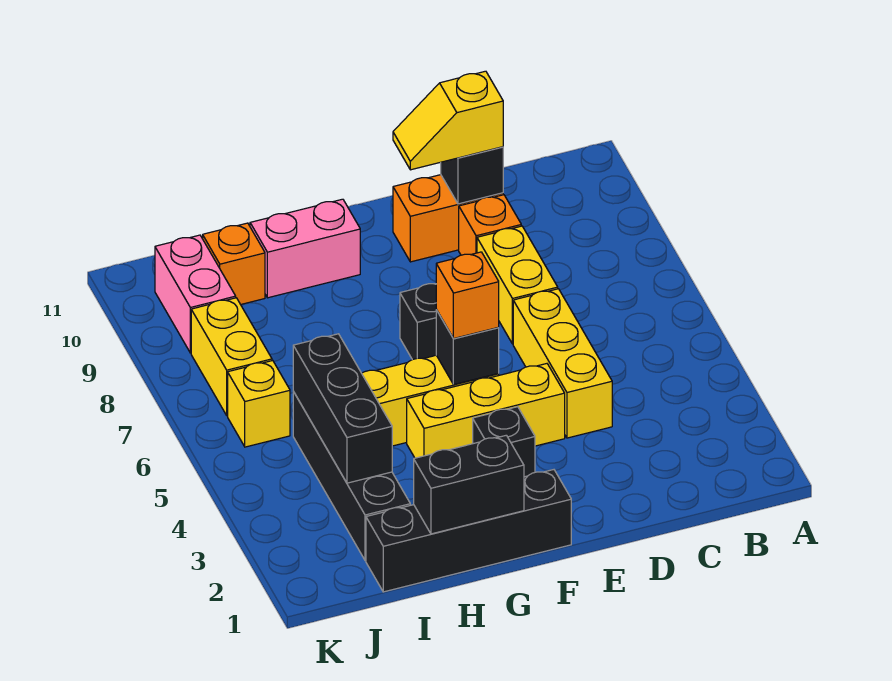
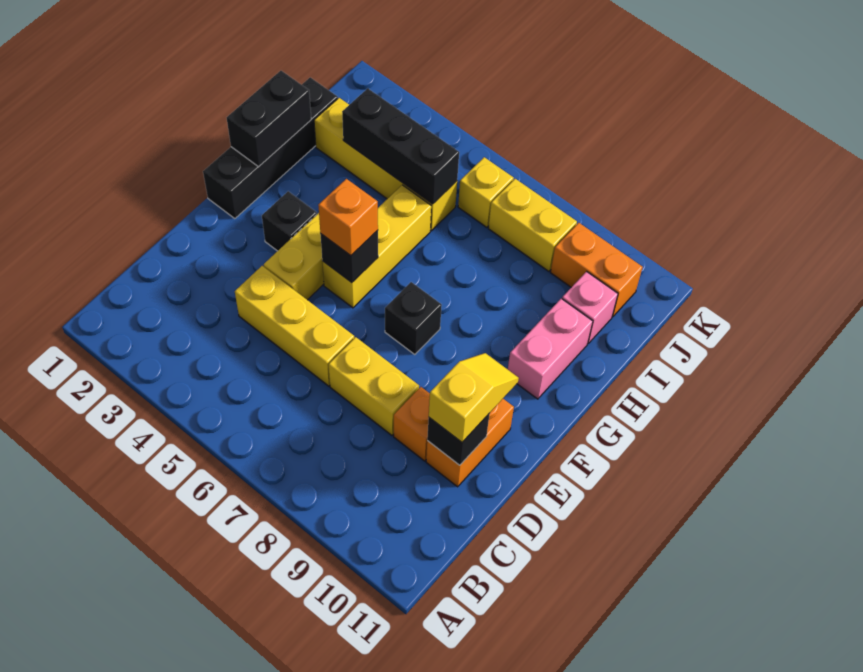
black brick I2:I5 level 1 -> yellow brick I2:I5 level 1
orange brick I10 level 1 -> pink brick I10 level 1
pink brick J9:J10 level 1 -> orange brick J9:J10 level 1

